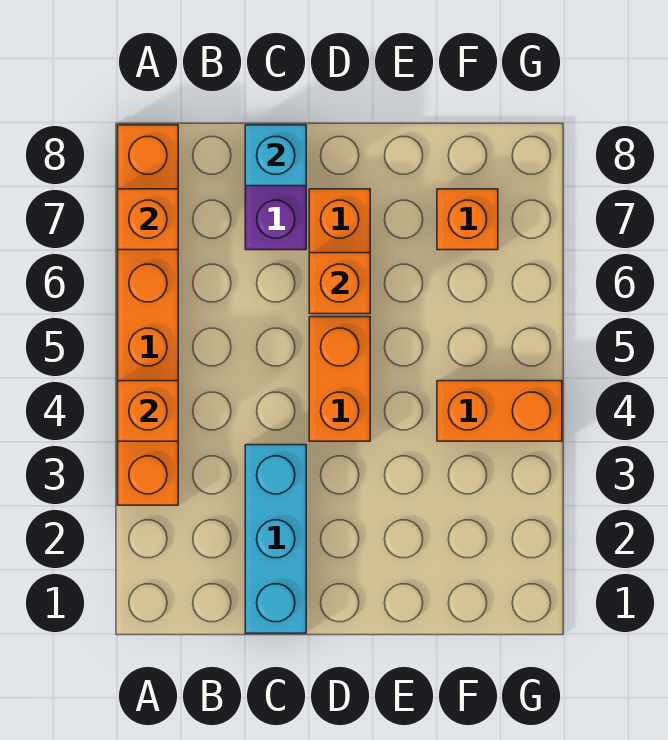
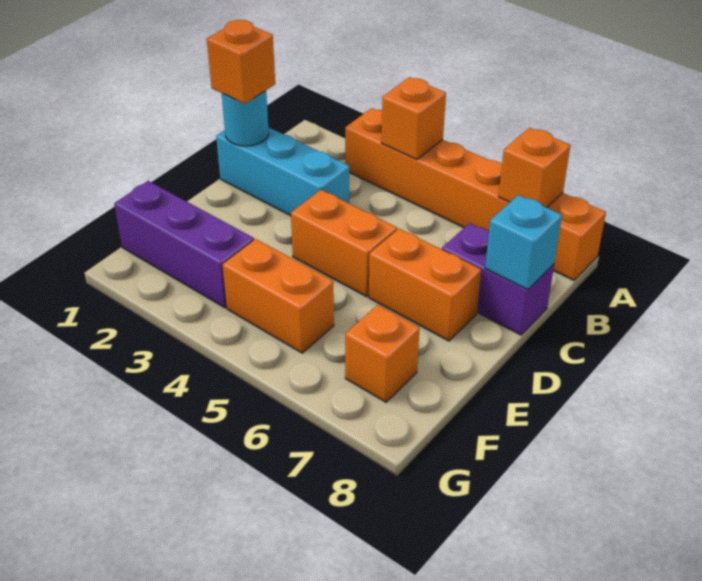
none -> cyan round brick C1 level 2
orange brick D6 level 2 -> orange brick C1 level 3
none -> purple brick F1:F3 level 1
orange brick F4:G4 level 1 -> orange brick F4:F5 level 1

